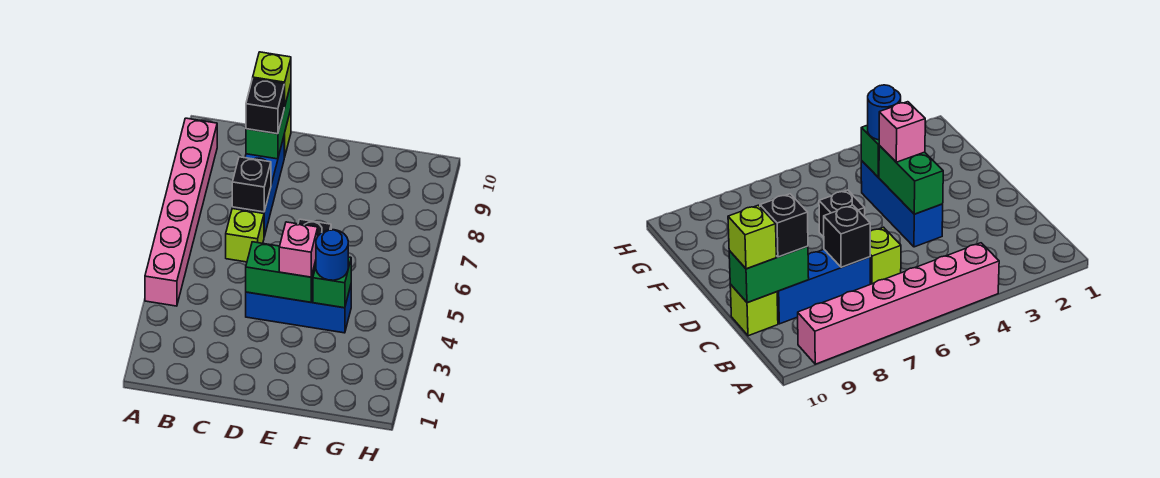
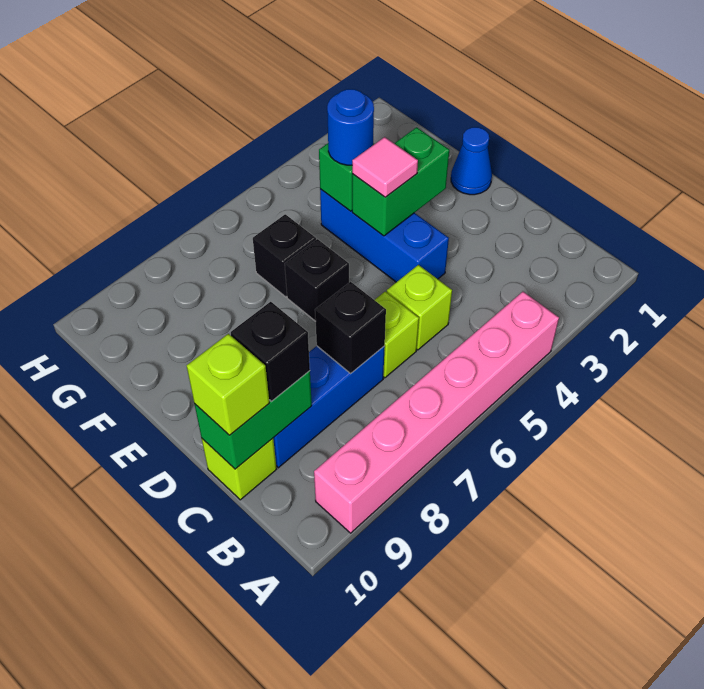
none -> lime brick C5 level 1
green brick D4:E4 level 2 -> green brick E3:E4 level 2
none -> blue cone E1 level 1
pink brick E4 level 3 -> pink tile E4 level 3
none -> black brick F6 level 1

